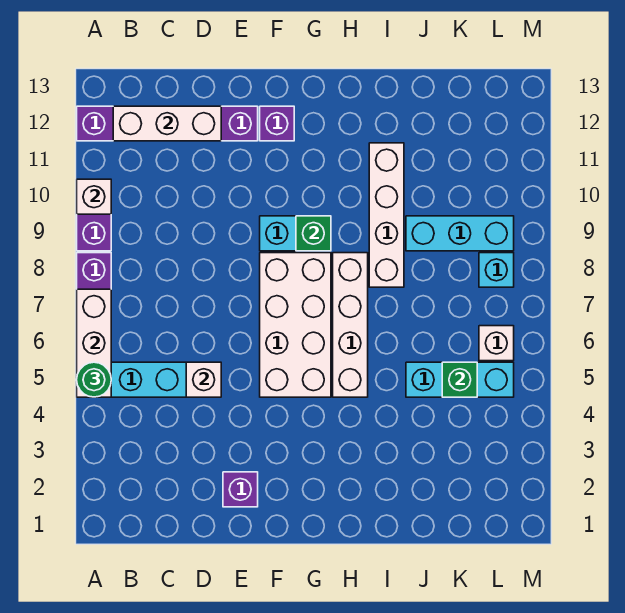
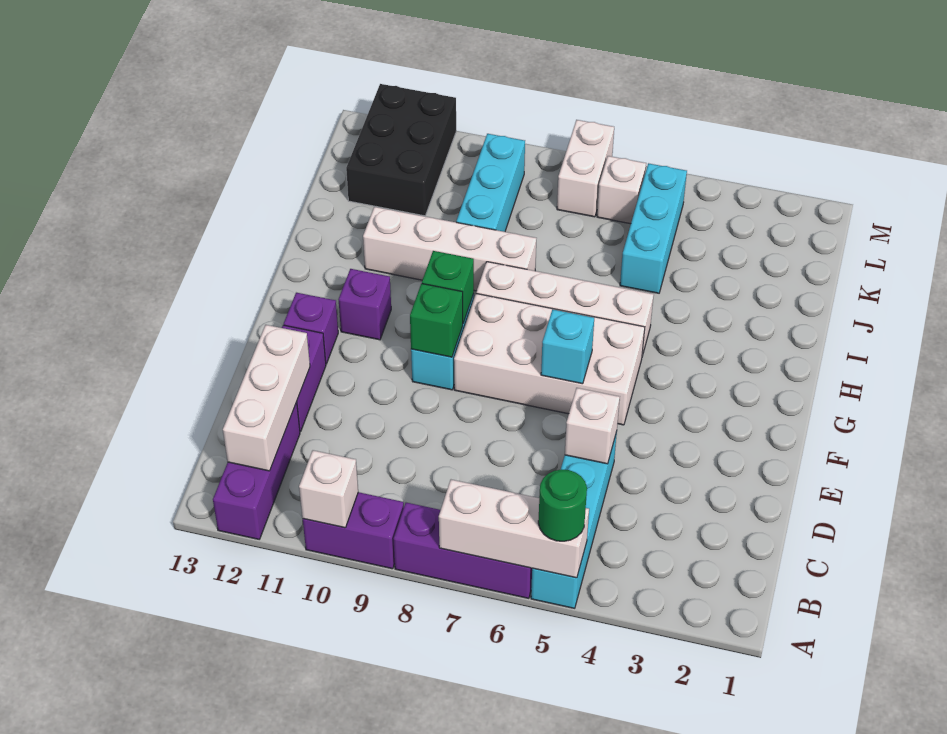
purple brick E2 level 1 -> purple brick G11 level 1
green brick K5 level 2 -> green brick F9 level 2
none -> black brick K11:M12 level 1
none -> white brick L7:M7 level 1
cyan brick L8 level 1 -> cyan brick F6 level 2

